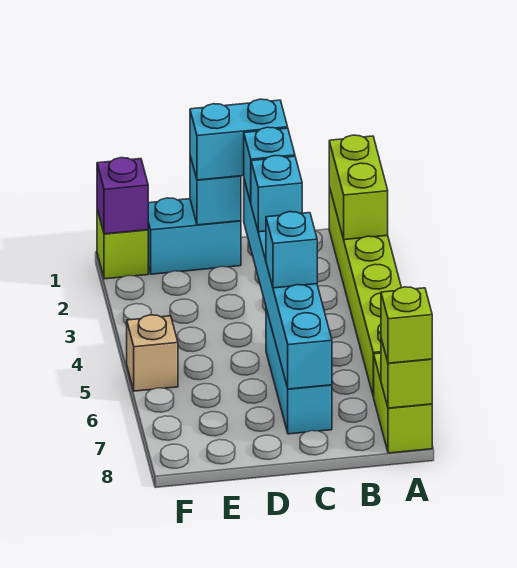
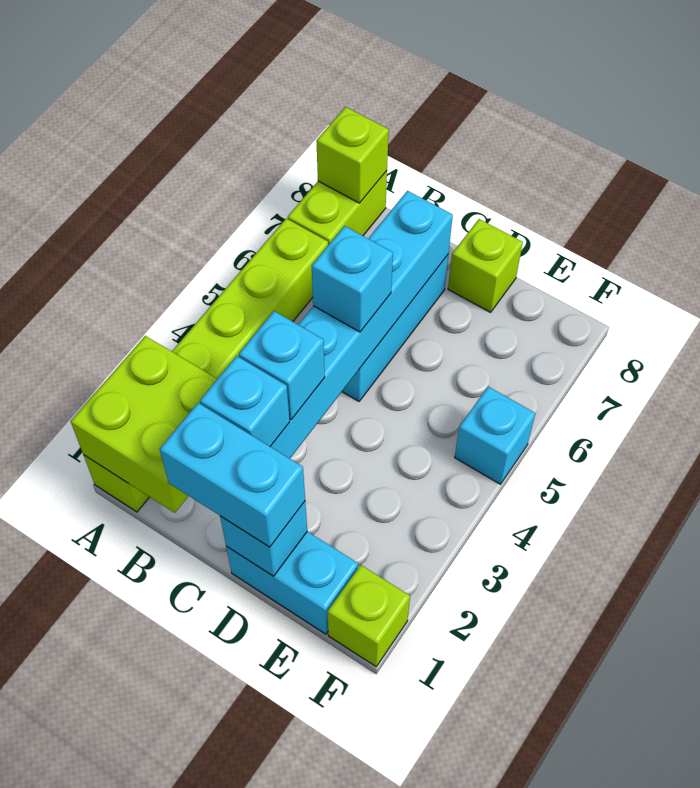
lime brick A1:A2 level 2 -> lime brick A1:B2 level 2
lime brick A8 level 3 -> lime brick D8 level 1
purple brick F1 level 2 -> none
tan brick F5 level 1 -> cyan brick F5 level 1

